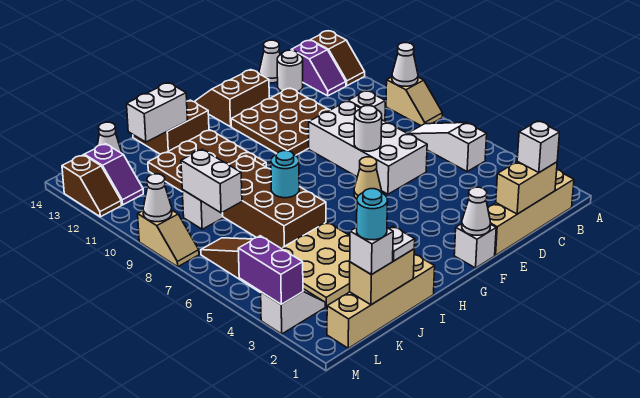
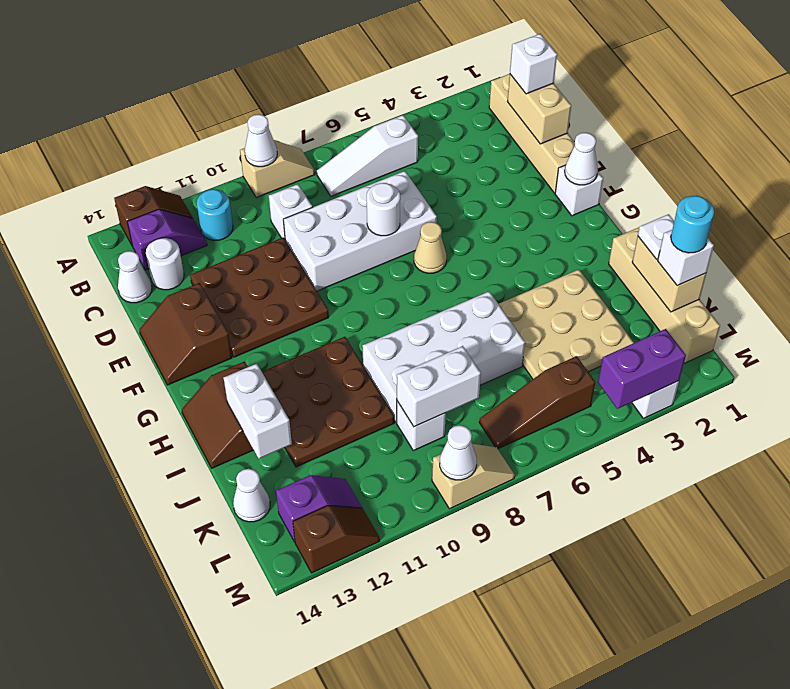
brown brick I6:J9 level 1 -> white brick I6:J9 level 1
cyan round brick I7 level 2 -> cyan round brick B11 level 1

